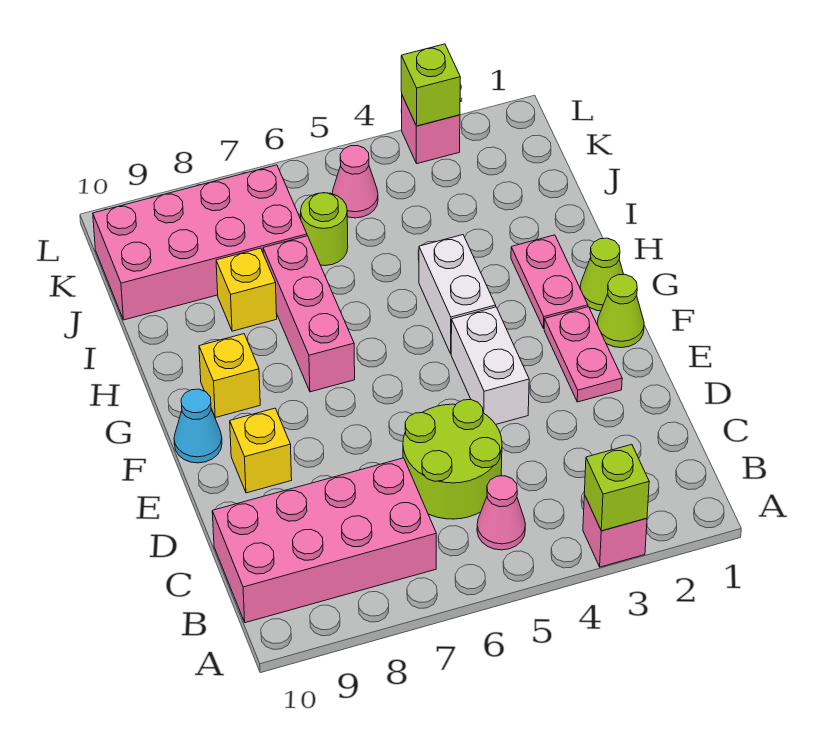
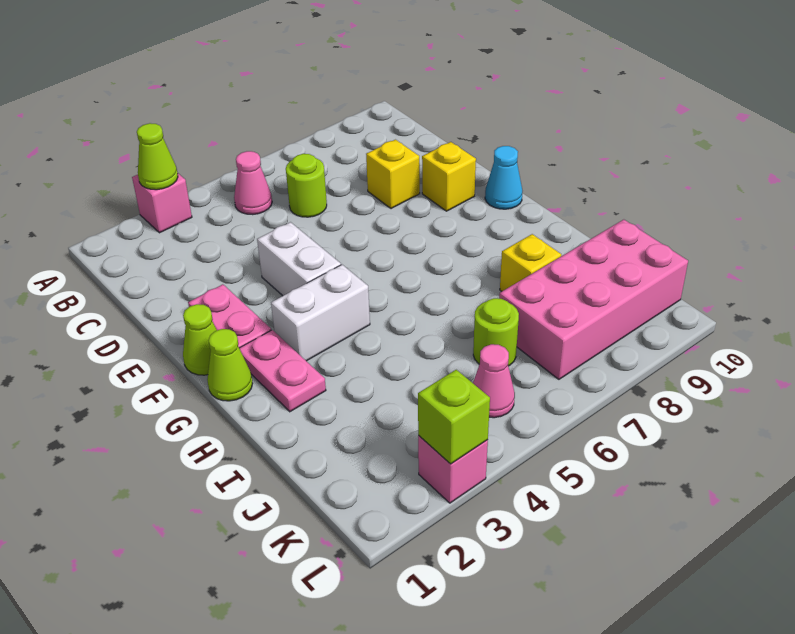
lime brick A3 level 2 -> lime cone A3 level 2
pink brick B7:C10 level 1 -> none
lime round brick C5:D6 level 1 -> lime round brick C6 level 1
white brick G4:H4 level 1 -> white brick G3:G4 level 1
pink brick G7:I7 level 1 -> none
yellow brick G9 level 1 -> yellow brick D8 level 1

